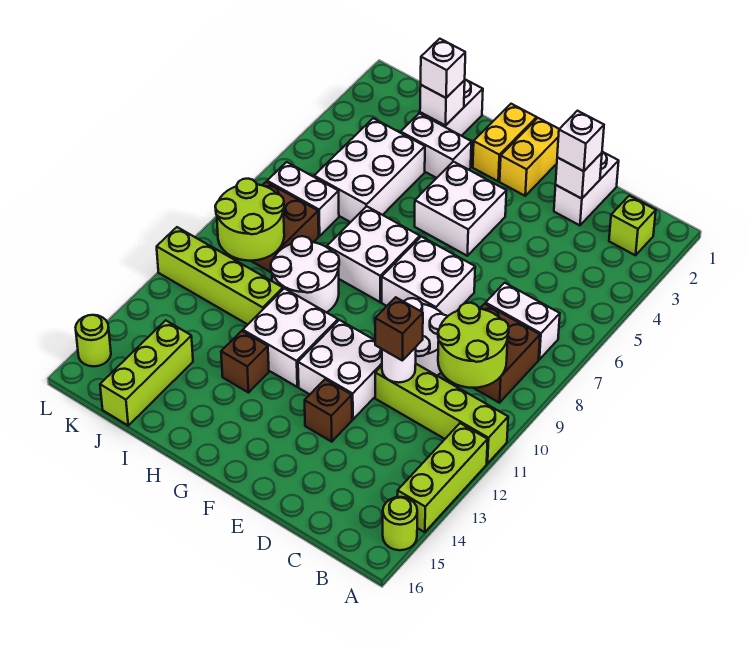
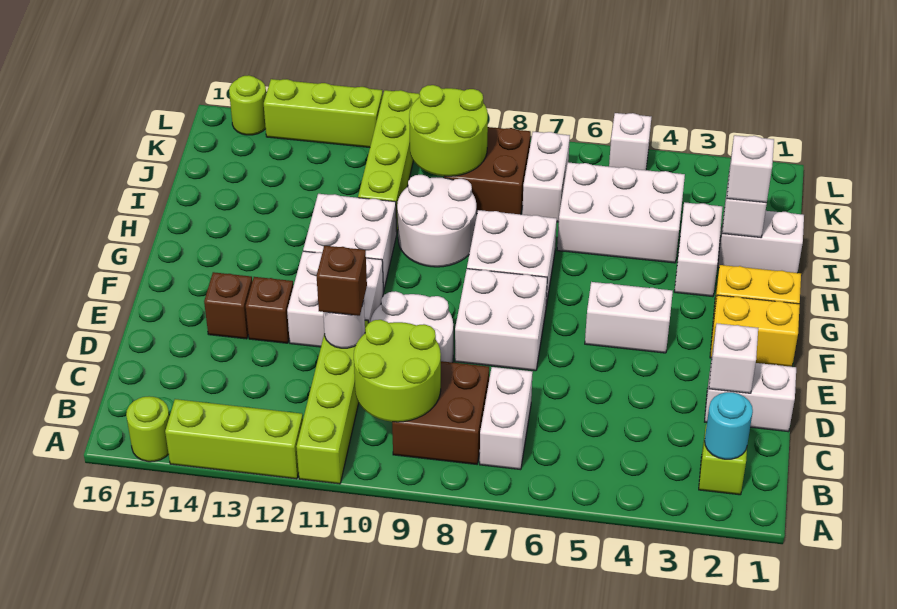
none -> cyan round brick B2 level 2
white brick D2 level 3 -> white brick L5 level 1
white brick F4:G5 level 1 -> white brick F4:F5 level 1
brown brick H13 level 1 -> brown brick E14 level 1
lime brick J14:J16 level 1 -> lime brick L12:L14 level 1

